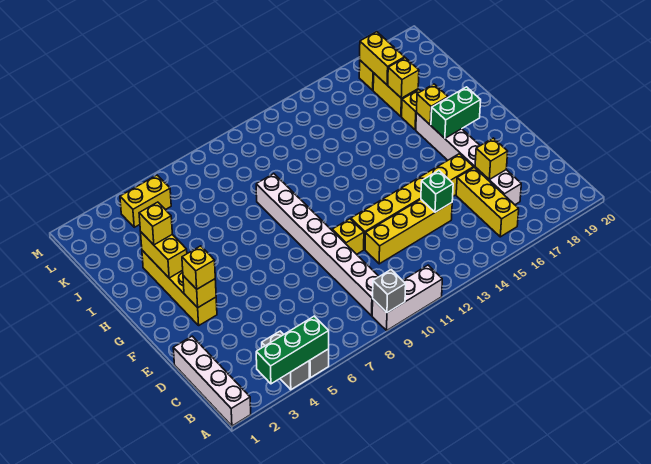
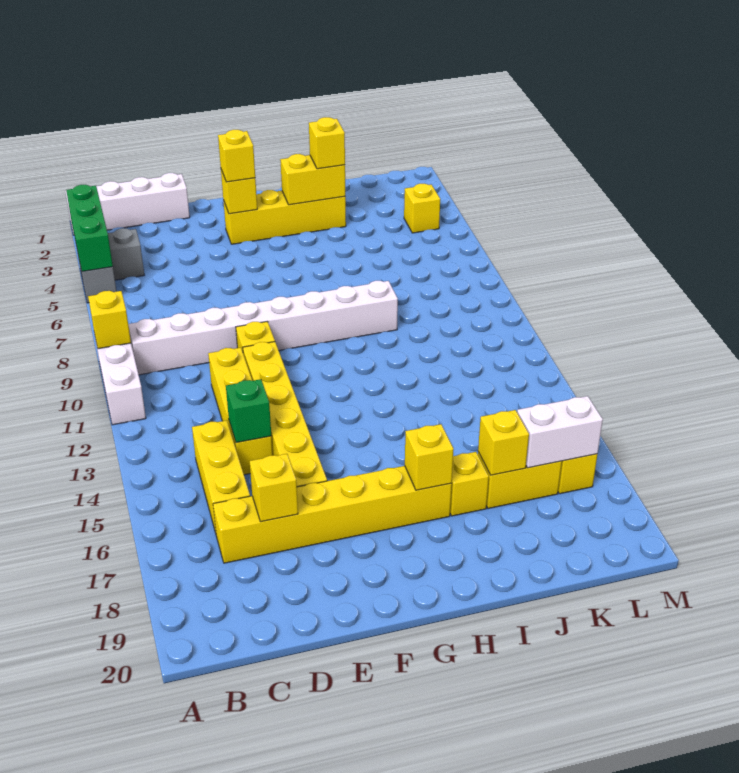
grey brick A9 level 2 -> yellow brick A9 level 2
yellow brick B16:D16 level 1 -> yellow brick C14:C16 level 1
white brick C17:H17 level 1 -> yellow brick C17:H17 level 1
green brick G17:G18 level 2 -> none
yellow brick K17:L17 level 2 -> white brick K17:L17 level 2
yellow brick L4:L5 level 1 -> yellow brick L4 level 1

